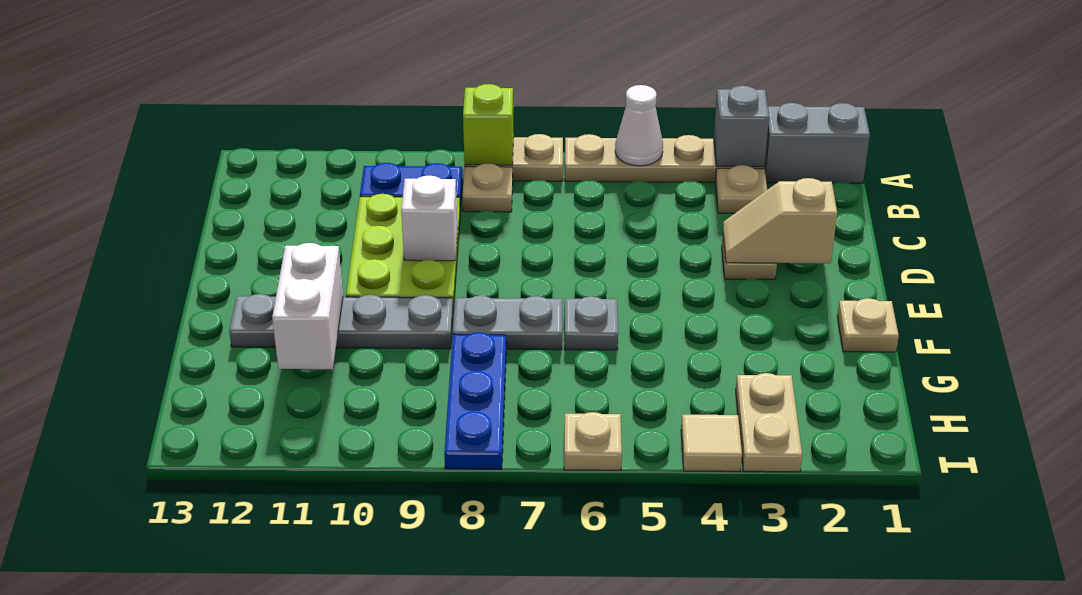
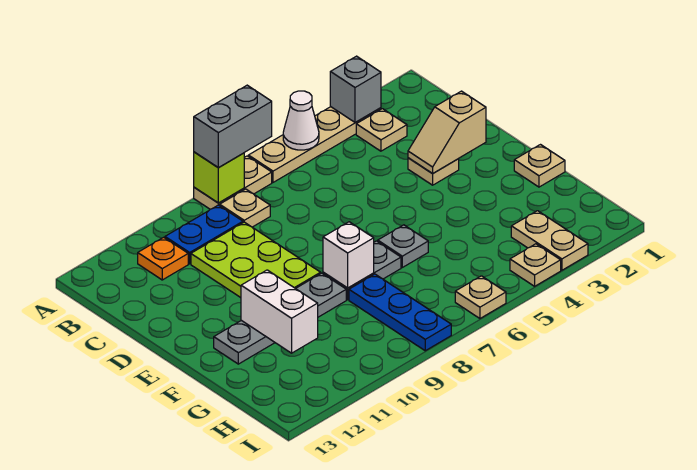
grey brick A1:A2 level 1 -> grey brick A7:A8 level 3
none -> orange plate B11 level 1
white brick D9 level 2 -> white brick F8 level 2
tan tile I4 level 1 -> tan plate I4 level 1

